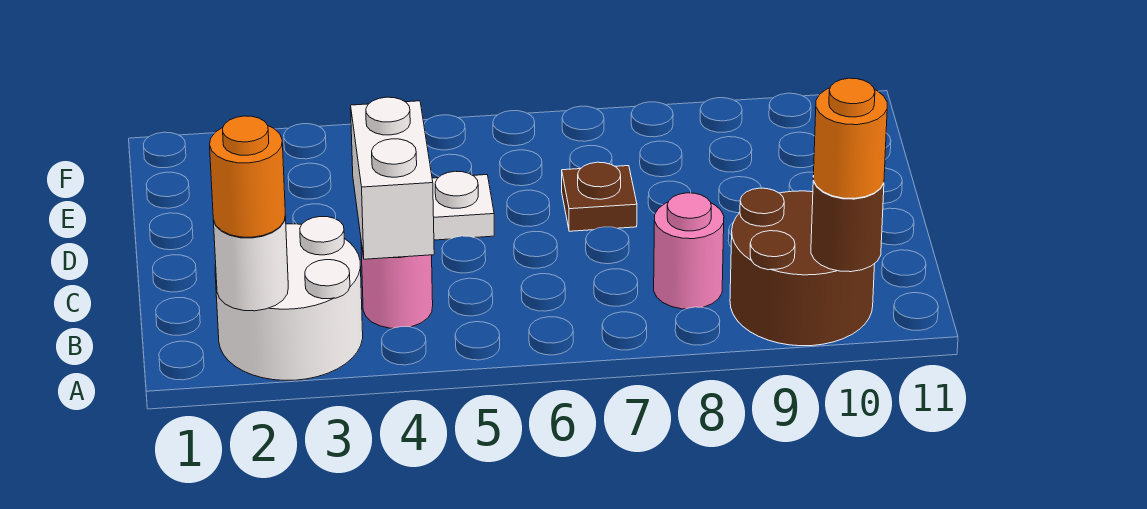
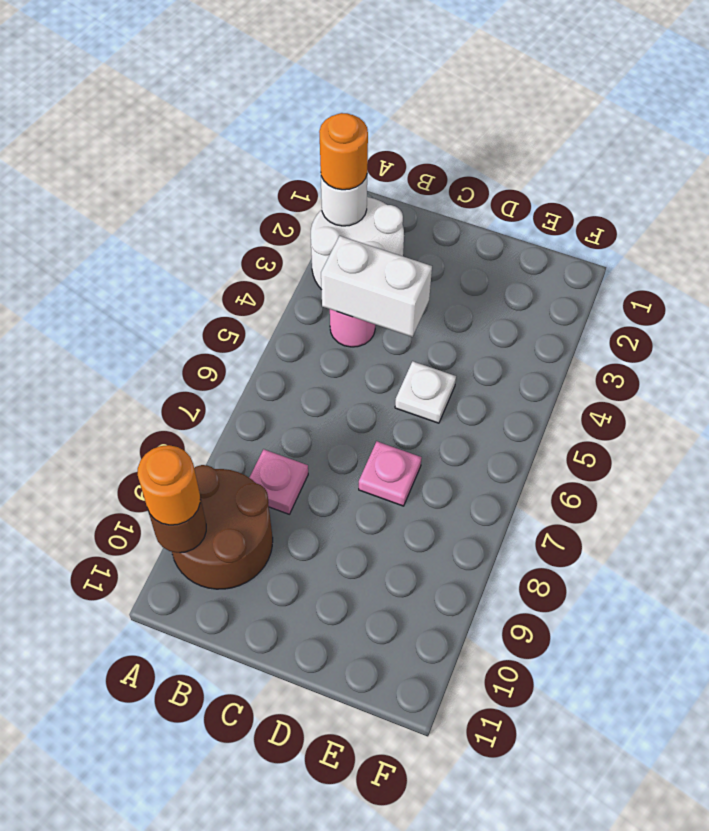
pink round brick B8 level 1 -> pink plate B8 level 1
brown plate D7 level 1 -> pink plate D7 level 1

